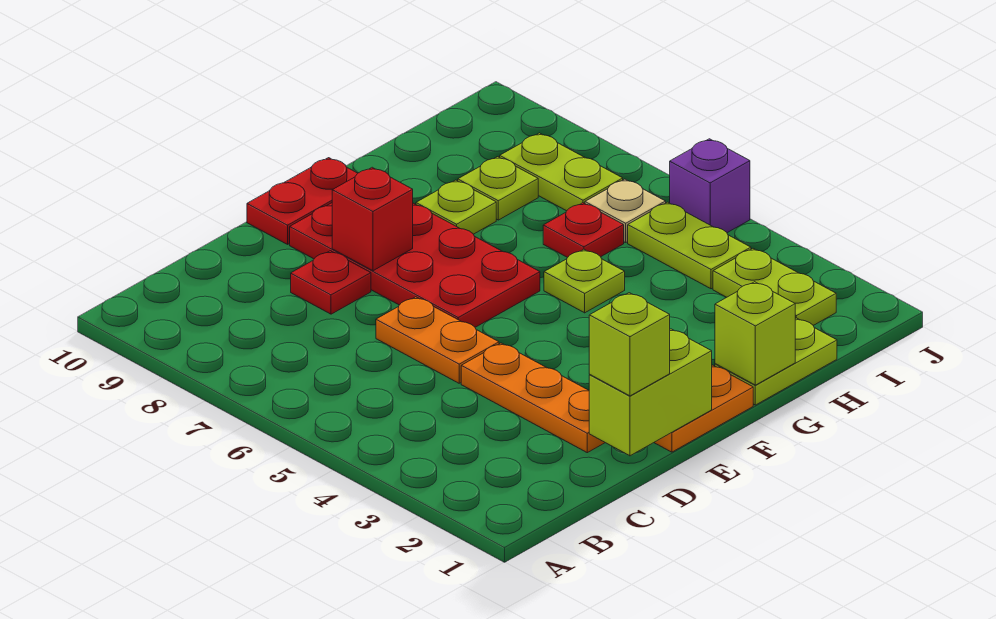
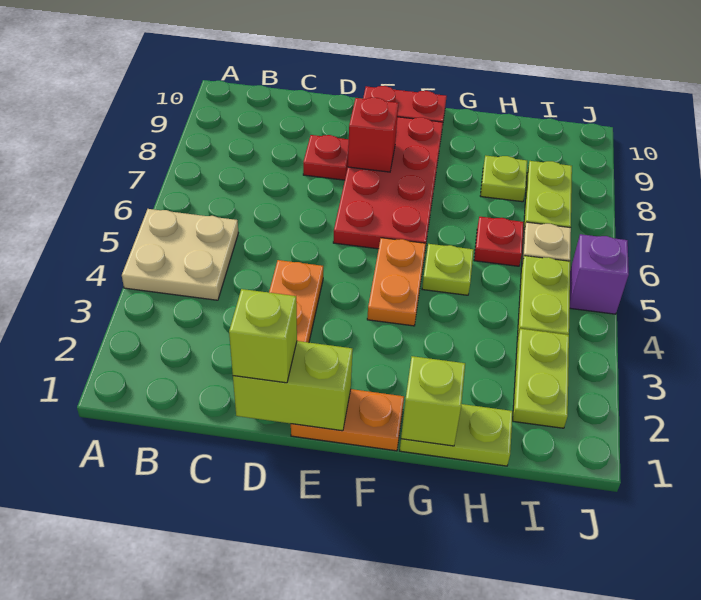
none -> tan plate A4:B5 level 1
orange plate D5:D6 level 1 -> orange plate F4:F5 level 1
lime plate G8 level 1 -> none

